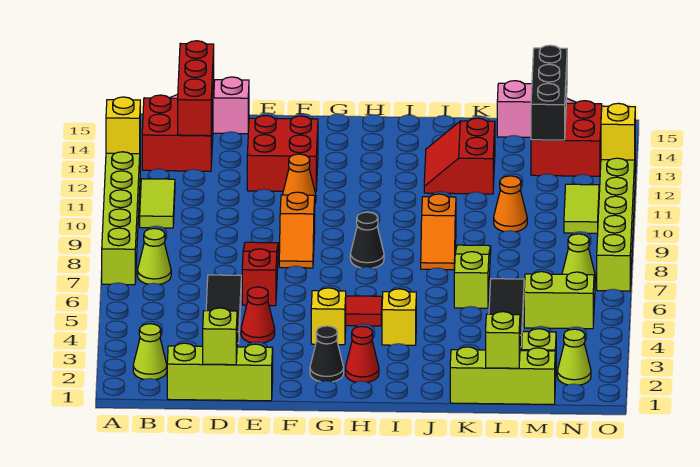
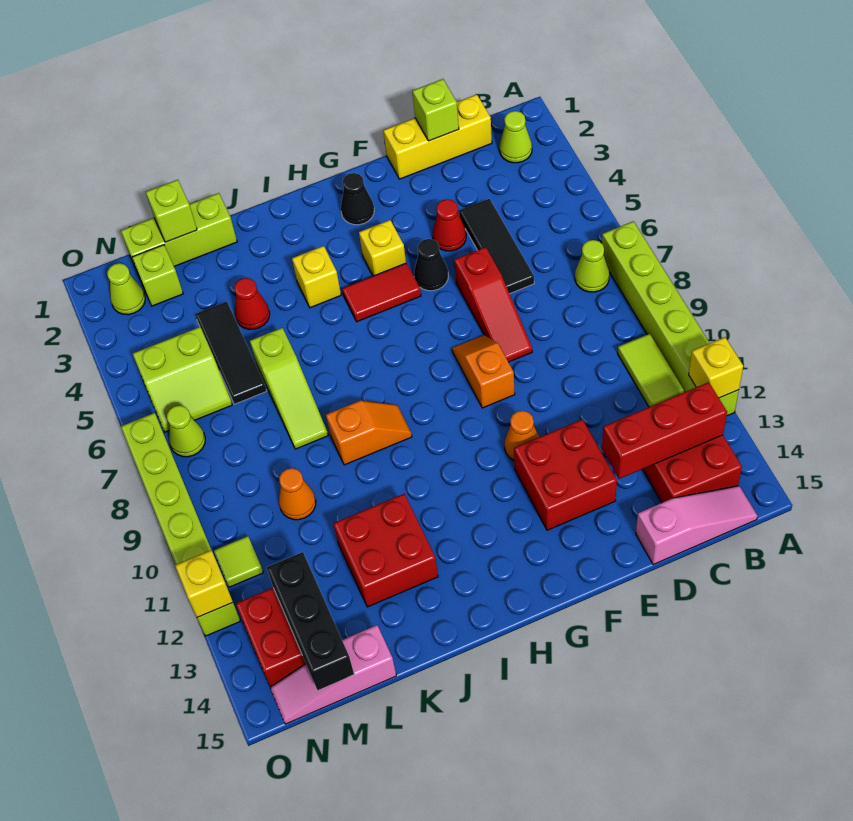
lime brick C1:E1 level 1 -> yellow brick C1:E1 level 1
red brick C13:C15 level 2 -> red brick B13:D13 level 2
red cone H2 level 1 -> red cone K4 level 1
black cone H8 level 1 -> black cone F5 level 1
orange slope J8:J9 level 1 top 9 -> orange slope I9:J9 level 1 top J
red slope J12:K13 level 1 top K -> red brick J12:K13 level 1
lime tile N10:N11 level 1 -> lime tile N11 level 1

